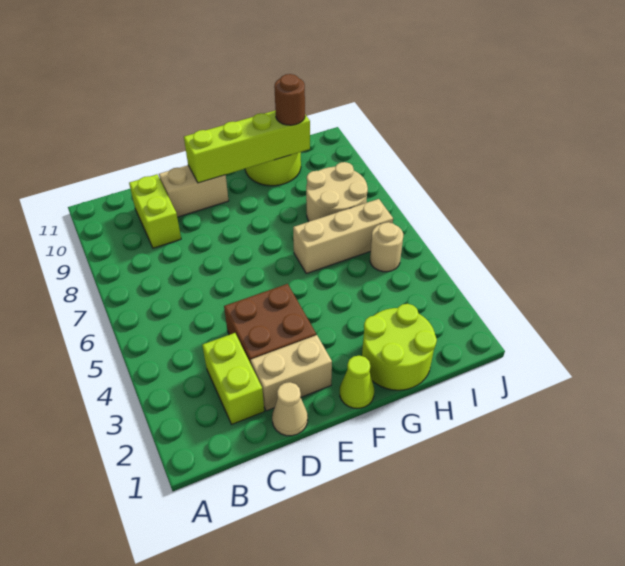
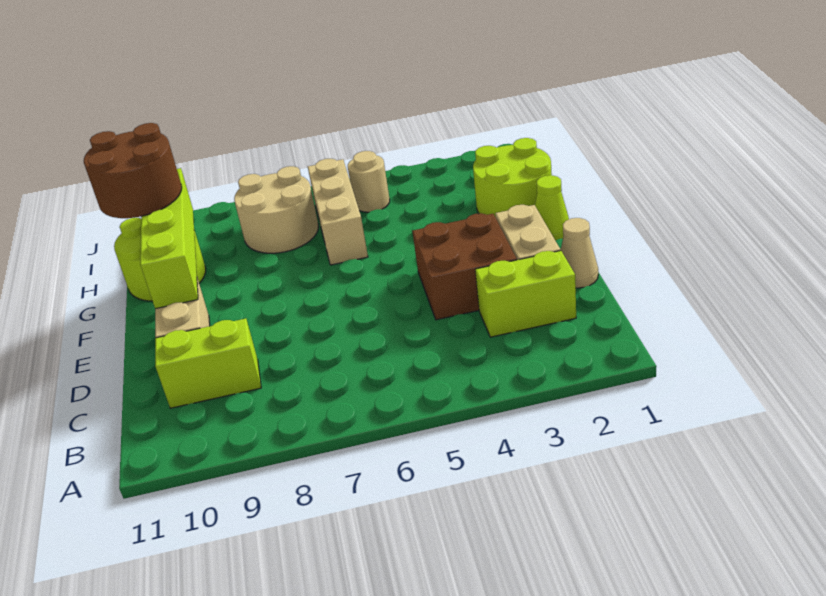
brown round brick H10 level 3 -> brown round brick G10:H11 level 3

